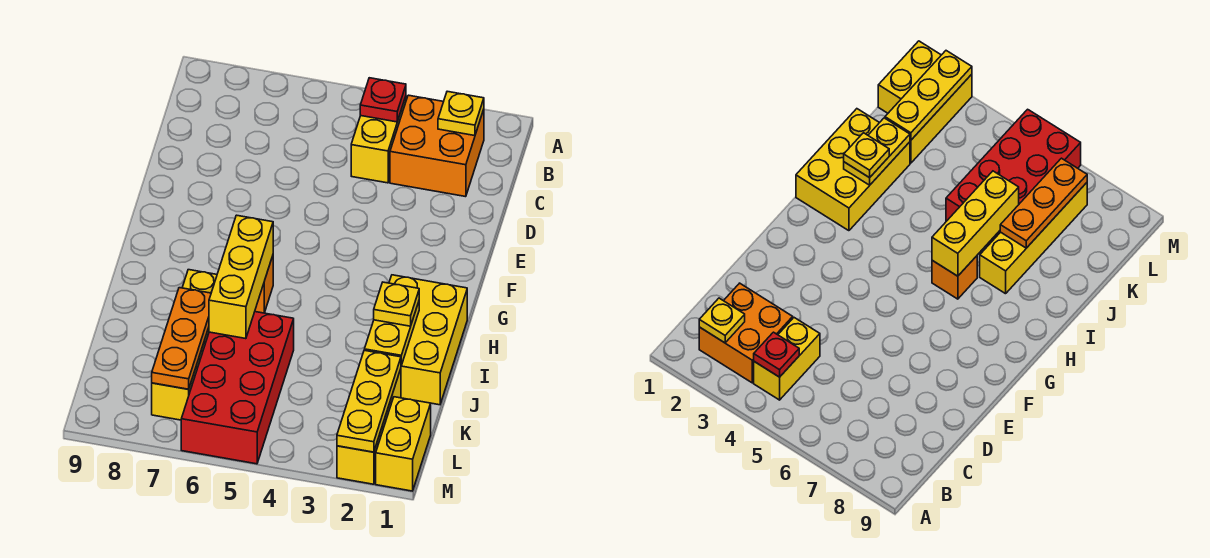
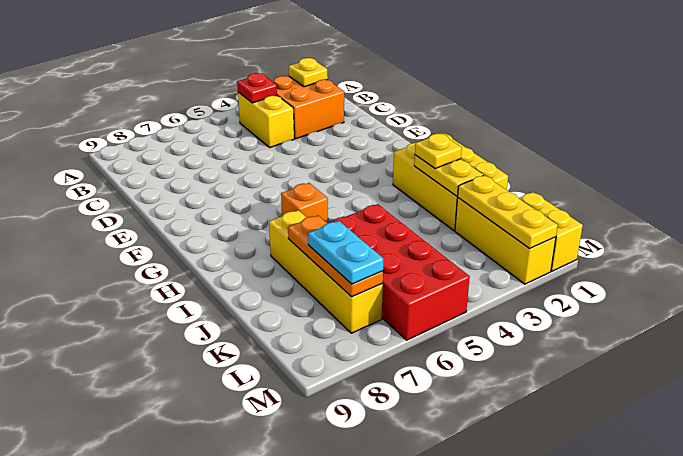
yellow brick H6:J6 level 2 -> none
none -> cyan plate K7:L7 level 3

